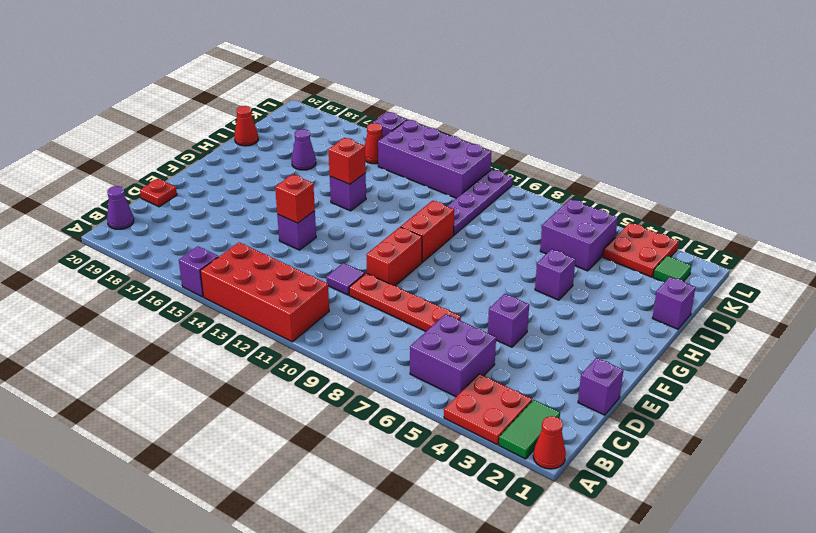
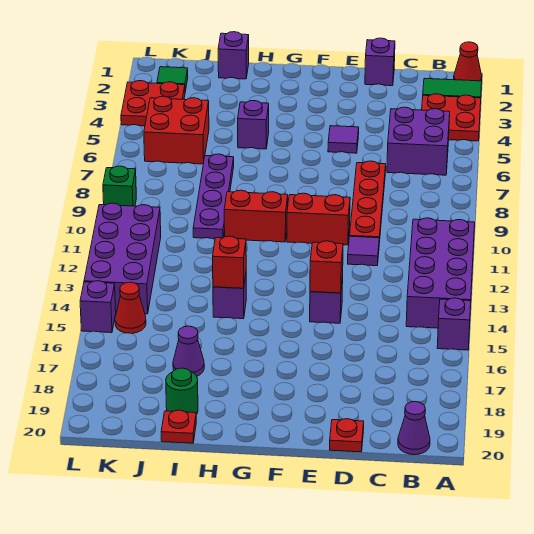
red brick A11:B14 level 1 -> purple brick A11:B14 level 1
purple brick E5 level 1 -> purple tile E5 level 1
purple plate I10:L10 level 1 -> purple plate I7:I10 level 1
none -> green round brick I19 level 1
red cone I20 level 1 -> red plate I20 level 1
purple brick J5:K6 level 1 -> red brick J5:K6 level 1
none -> green brick L9 level 1

